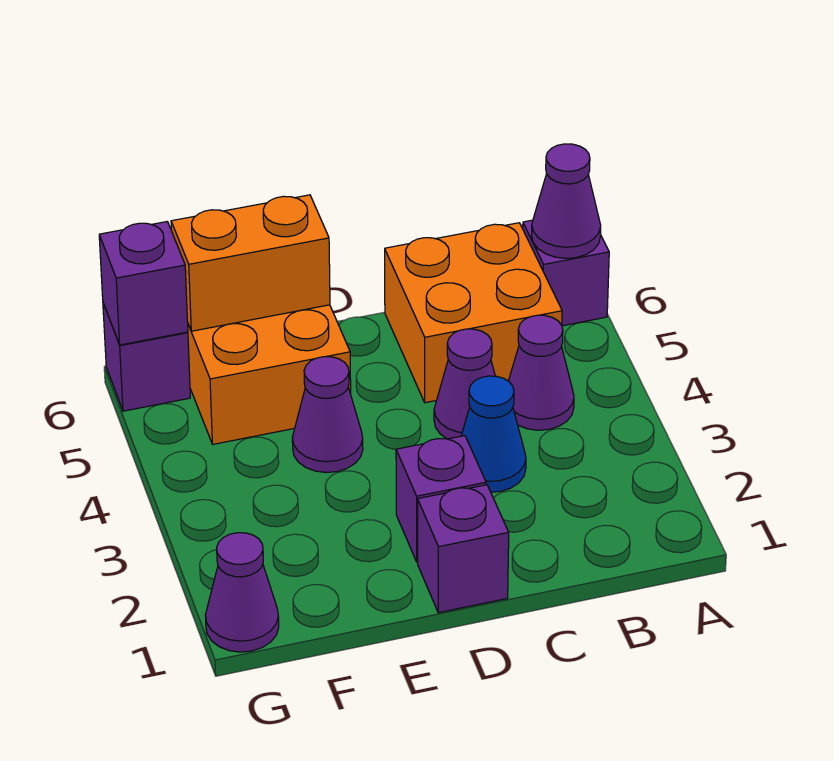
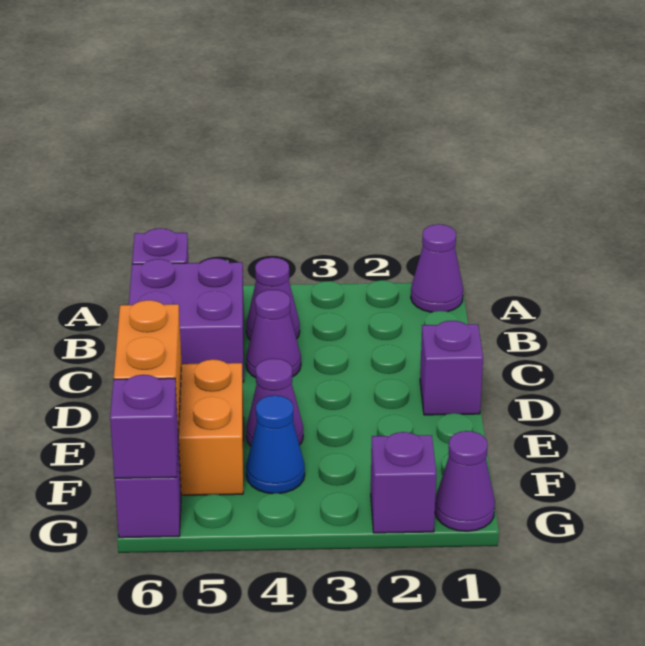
purple cone A6 level 2 -> purple cone A1 level 1
orange brick B5:C6 level 1 -> purple brick B5:C6 level 1
blue cone C3 level 1 -> blue cone F4 level 1
purple brick D2 level 1 -> purple brick G2 level 1

